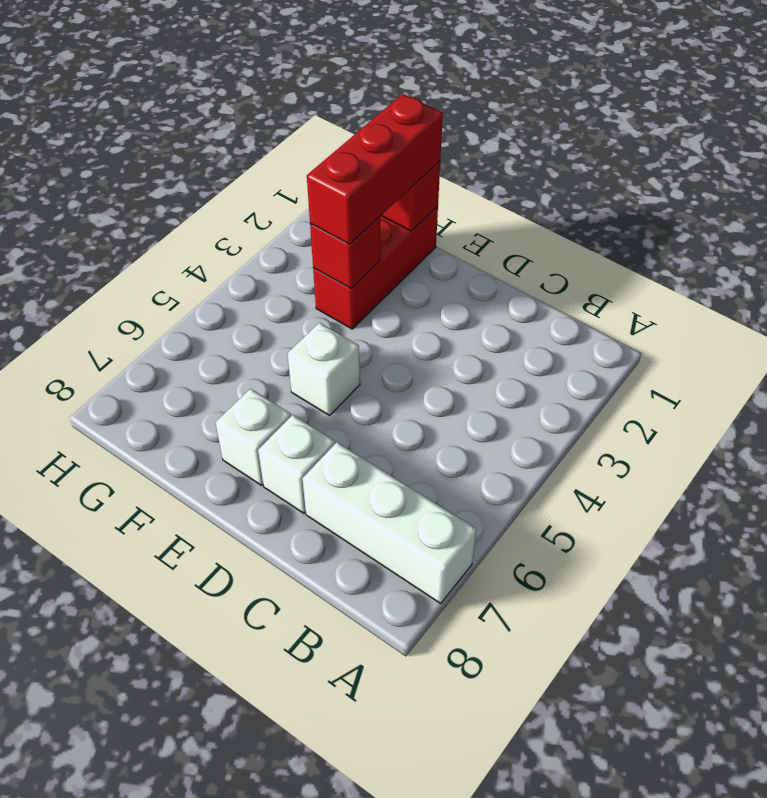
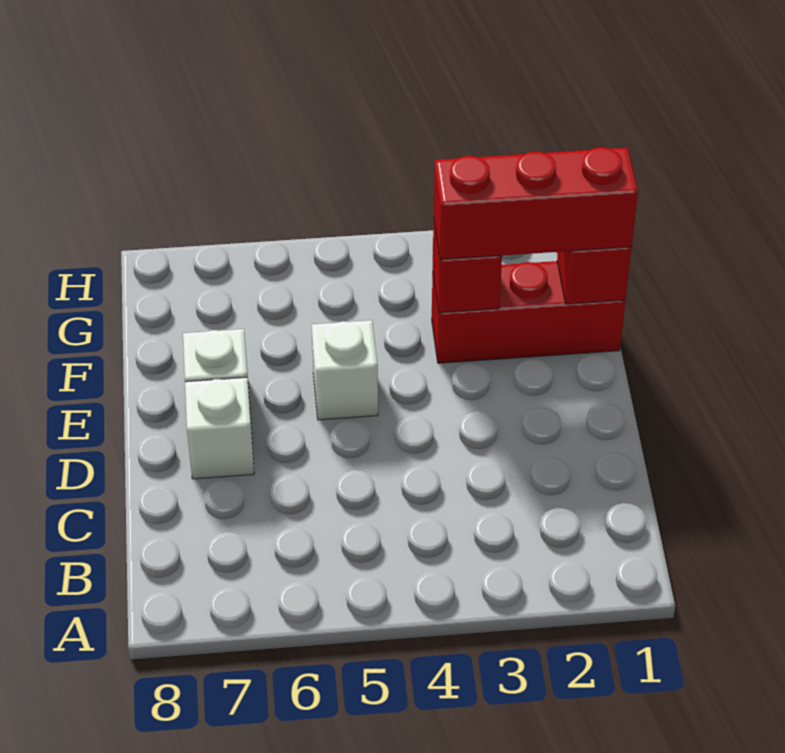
white brick A7:C7 level 1 -> none

